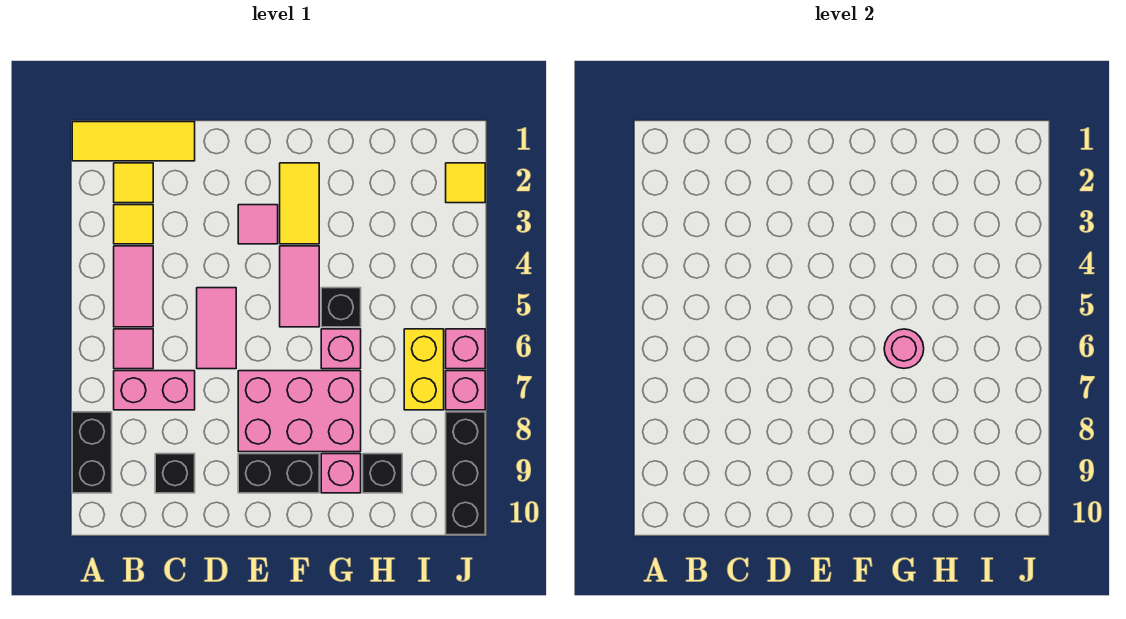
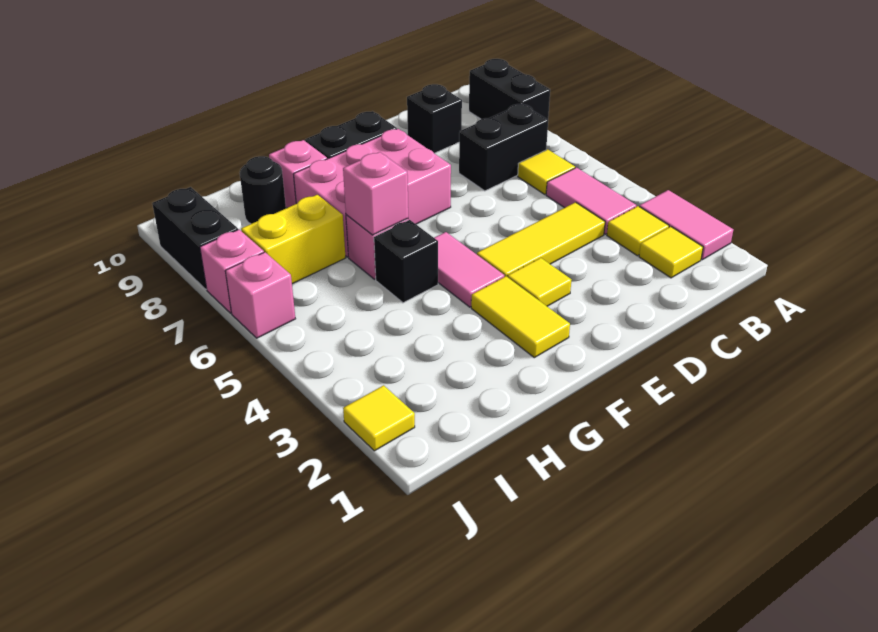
yellow tile A1:C1 level 1 -> yellow tile C4:E4 level 1
pink tile B6 level 1 -> yellow tile B6 level 1
pink brick B7:C7 level 1 -> black brick B7:C7 level 1
pink tile D5:D6 level 1 -> pink tile A2:A3 level 1
pink tile E3 level 1 -> yellow tile E3 level 1
pink round brick G6 level 2 -> pink brick G6 level 2
black brick H9 level 1 -> black round brick H9 level 1
yellow brick I6:I7 level 1 -> yellow brick H7:I7 level 1
black brick J8:J10 level 1 -> black brick J8:J9 level 1

